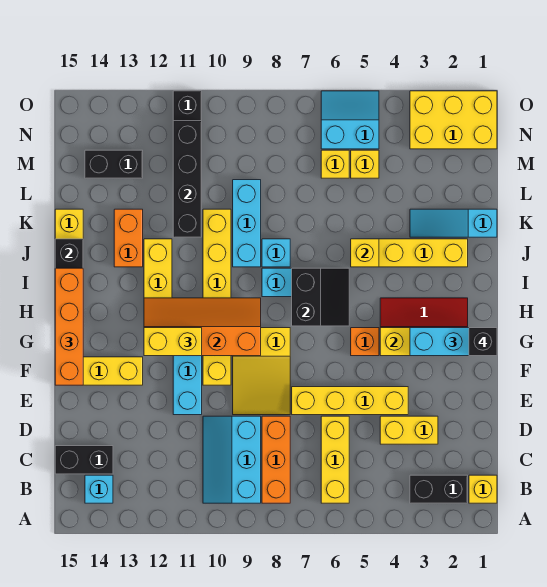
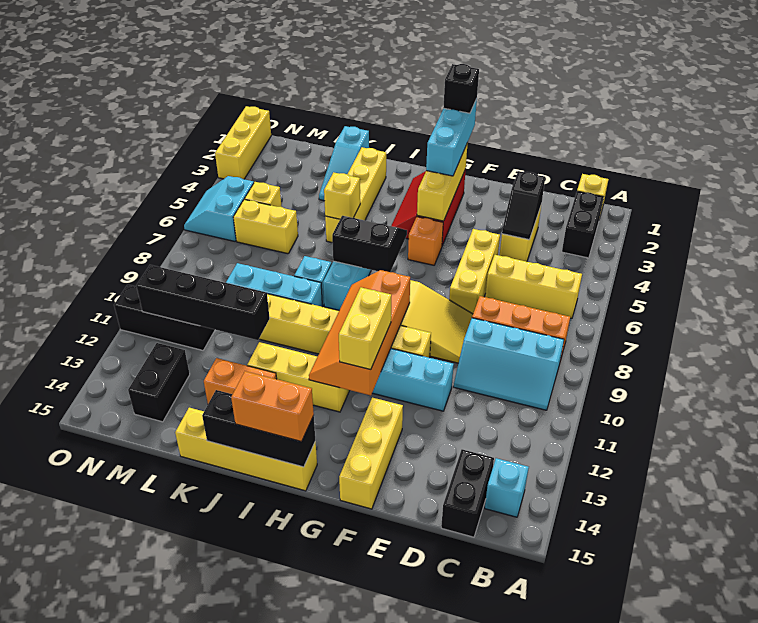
none -> black slope D3:D4 level 2 top 3
yellow brick E4:E7 level 1 -> yellow brick E5:E7 level 1
orange brick F15:I15 level 3 -> orange brick H15:I15 level 3
yellow brick M6 level 1 -> yellow brick L6:M6 level 1
yellow brick N1:O3 level 1 -> yellow brick O1:O3 level 1

